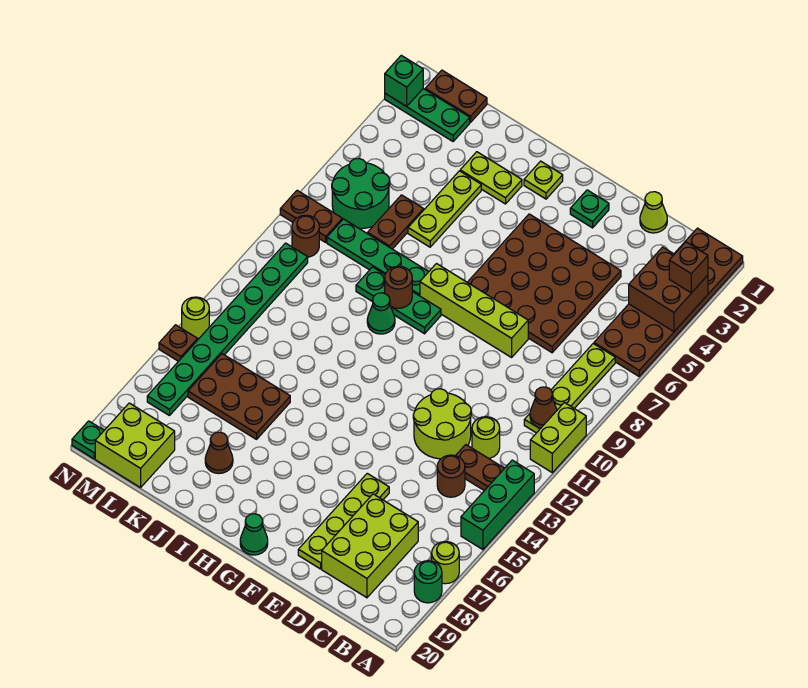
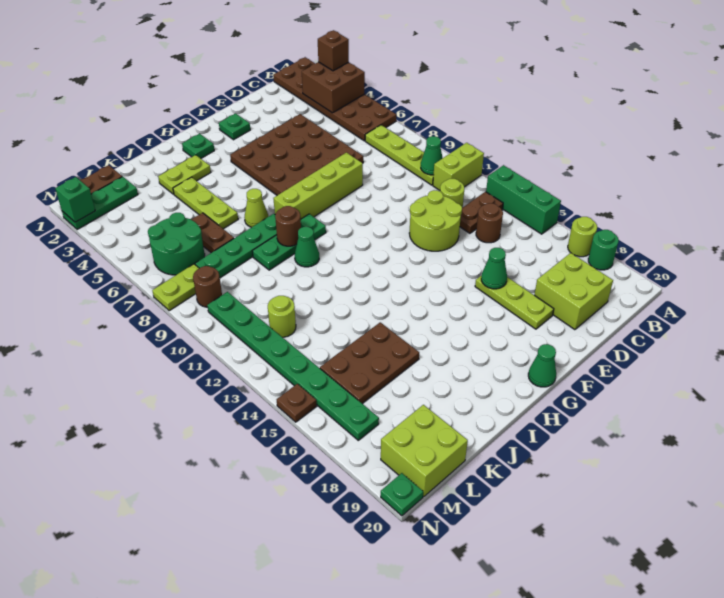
lime brick A10:A11 level 1 -> lime brick A11:B11 level 1
brown cone B10 level 2 -> green cone B10 level 2
lime brick C17:D19 level 1 -> lime brick C18:D19 level 1
lime cone D1 level 1 -> lime cone I7 level 1
lime plate E16:E19 level 1 -> lime plate E16:E18 level 1
none -> green cone E16 level 2
lime plate H2 level 1 -> green plate H2 level 1
brown cone J18 level 1 -> none
brown plate M8:N8 level 1 -> lime plate M8:N8 level 1
lime round brick N14 level 1 -> lime round brick L12 level 1

